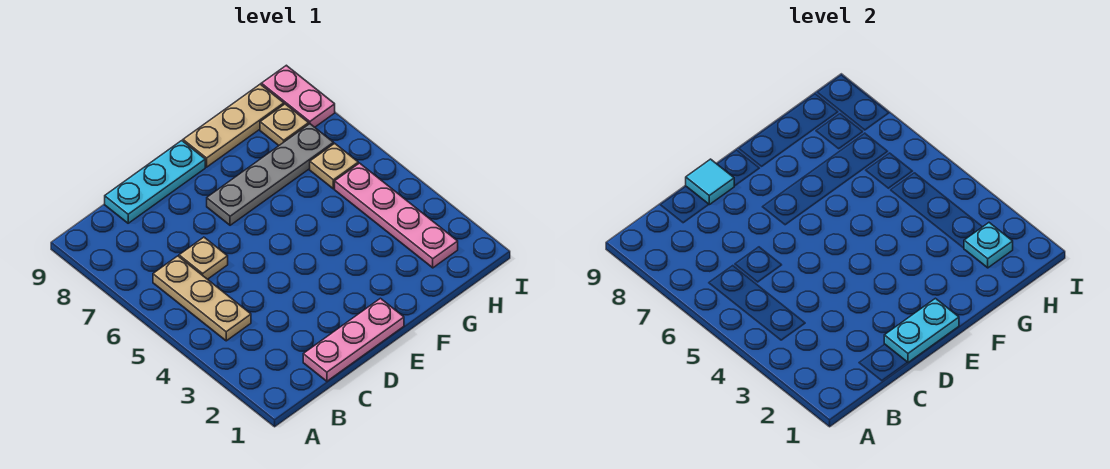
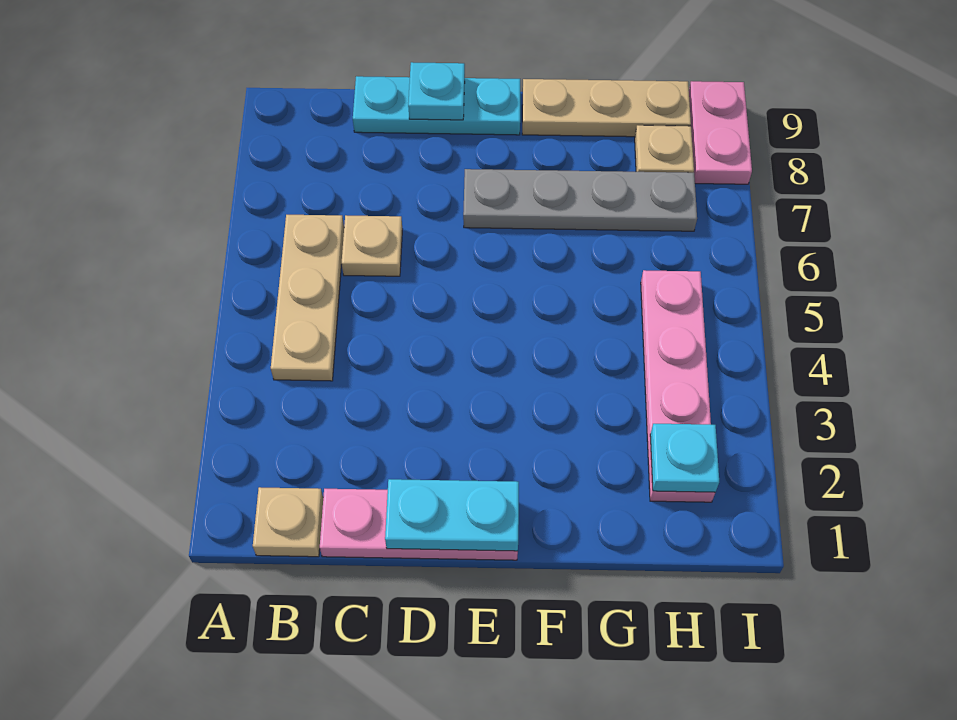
cyan tile D9 level 2 -> cyan plate D9 level 2
tan plate H6 level 1 -> tan plate B1 level 1

